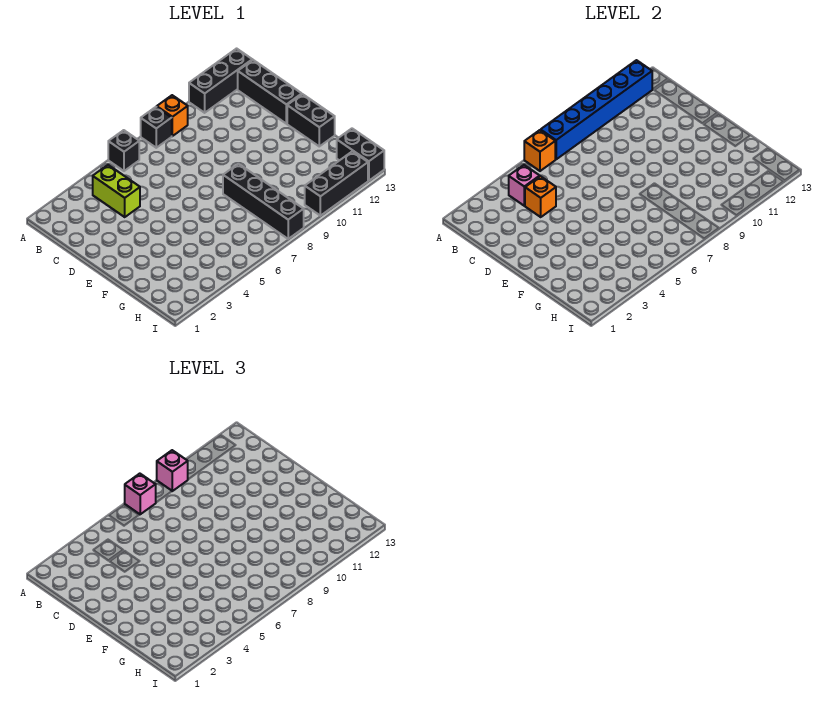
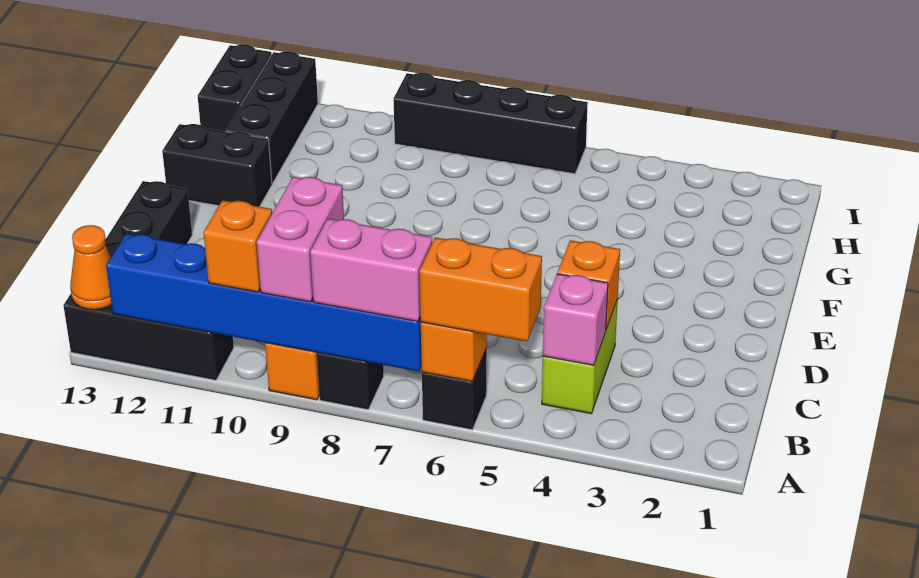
none -> orange brick A5:A6 level 3
pink brick A7 level 3 -> pink brick A7:A8 level 3
pink brick A9 level 3 -> pink brick A9:B9 level 3
none -> orange brick A10 level 3
none -> orange cone A13 level 2
black brick E13:F13 level 1 -> black brick F12:F13 level 1
black brick F8:I8 level 1 -> black brick I6:I9 level 1
black brick I10:I12 level 1 -> black brick G12:I12 level 1

